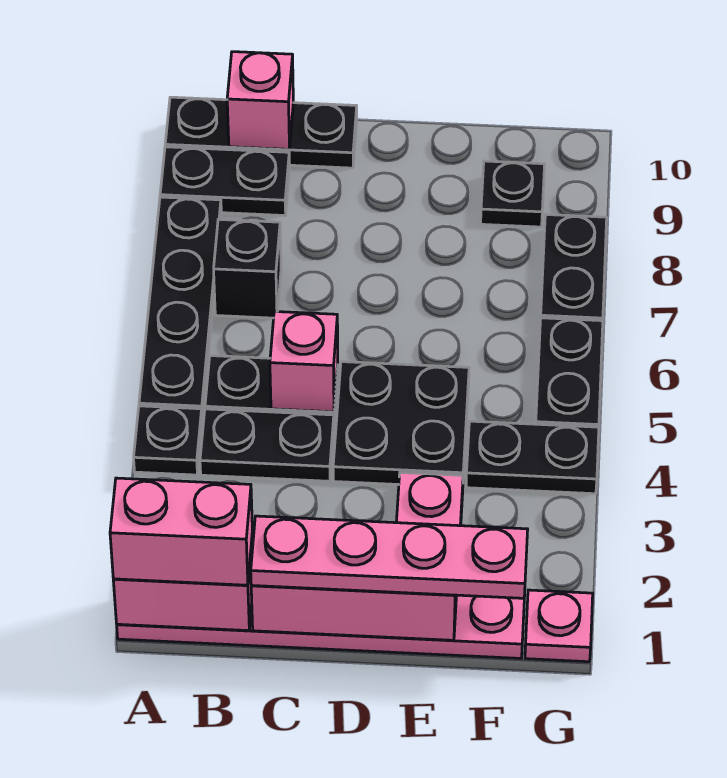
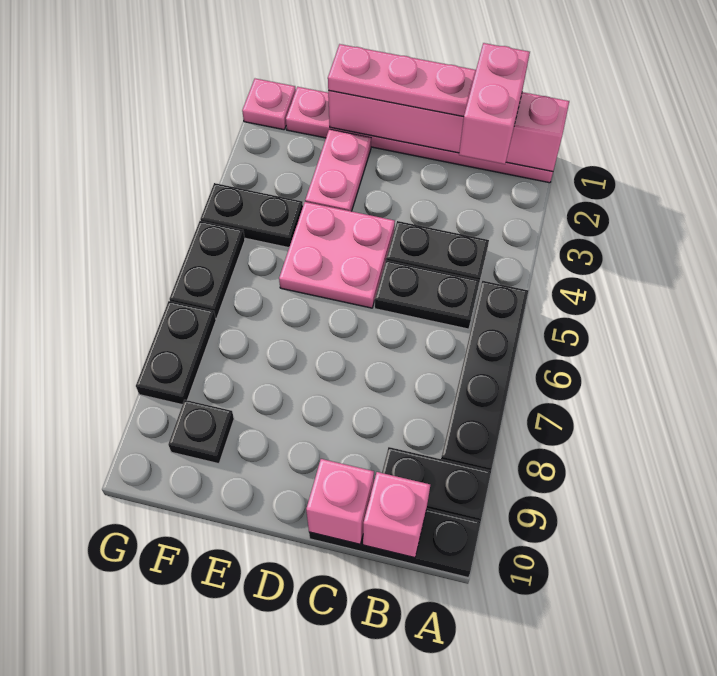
pink brick A1:B1 level 3 -> pink brick B1:B2 level 3
black plate A4 level 1 -> none
black brick B7 level 1 -> none
pink plate C1:F1 level 3 -> pink plate C1:E1 level 3
pink brick C5 level 2 -> pink brick C10 level 2
black plate D4:E5 level 1 -> pink plate D4:E5 level 1

